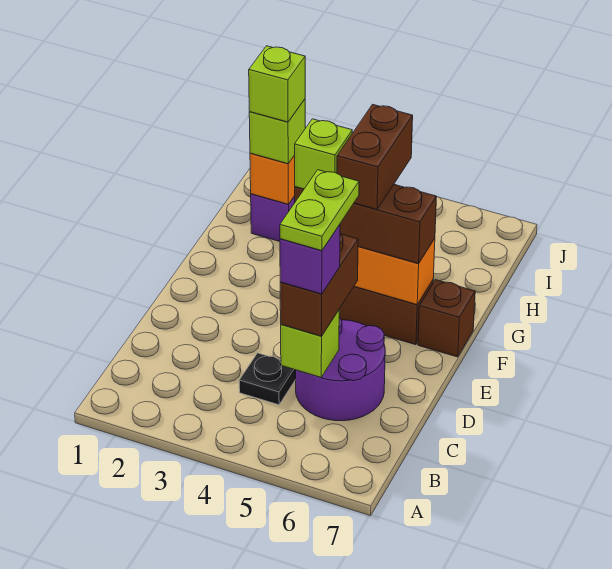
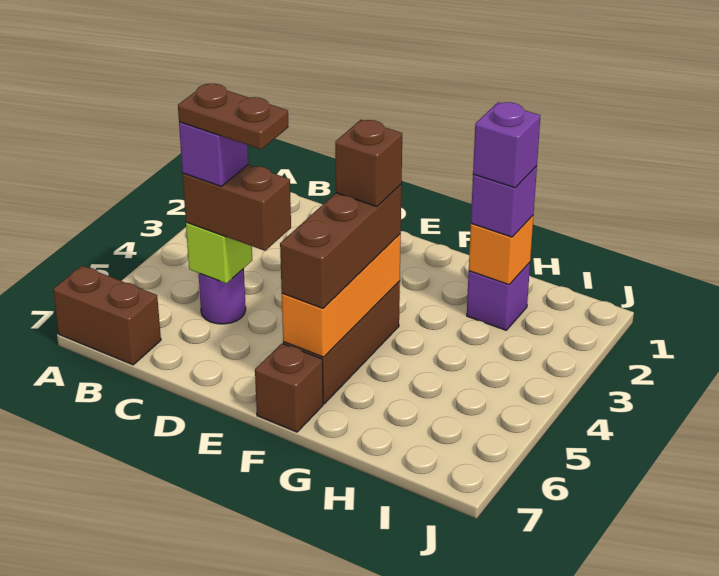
black plate C4 level 1 -> none
purple round brick C5:D6 level 1 -> purple round brick C5 level 1
lime plate C5:D5 level 5 -> brown plate C5:D5 level 5
lime brick F4 level 4 -> brown brick F4 level 4
brown brick F5:G5 level 4 -> brown brick A7:B7 level 1
lime brick H2 level 3 -> purple brick H2 level 3
lime brick H2 level 4 -> purple brick H2 level 4

